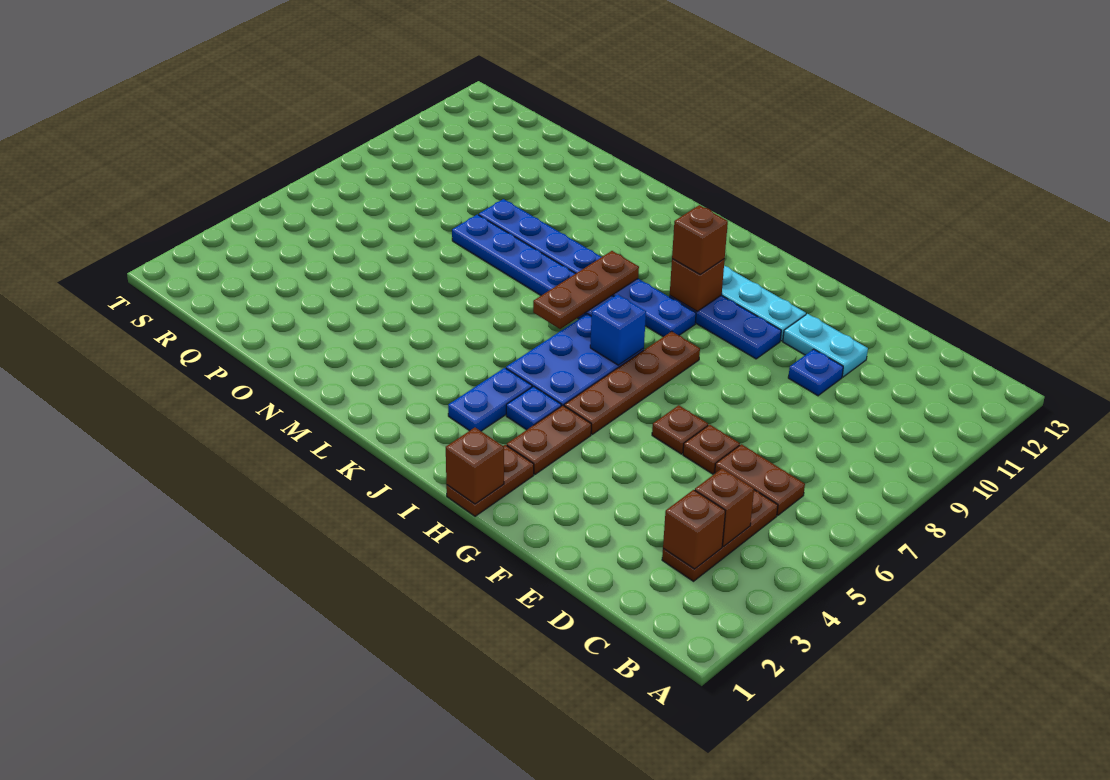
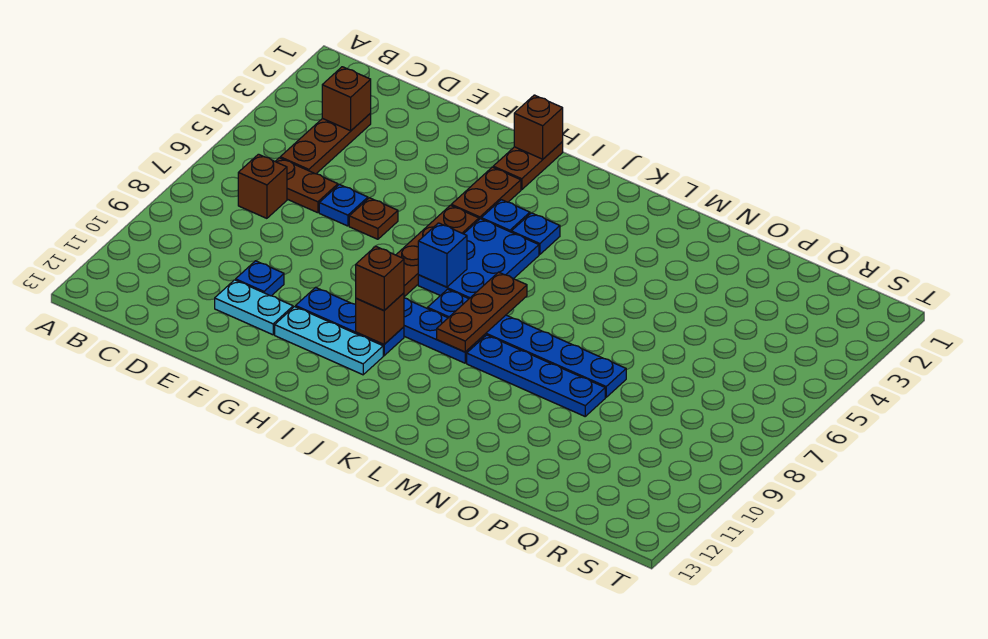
brown brick C4 level 2 -> brown brick C7 level 1
brown plate E6 level 1 -> blue plate E6 level 1
blue plate J3:J4 level 1 -> blue plate J4 level 1

